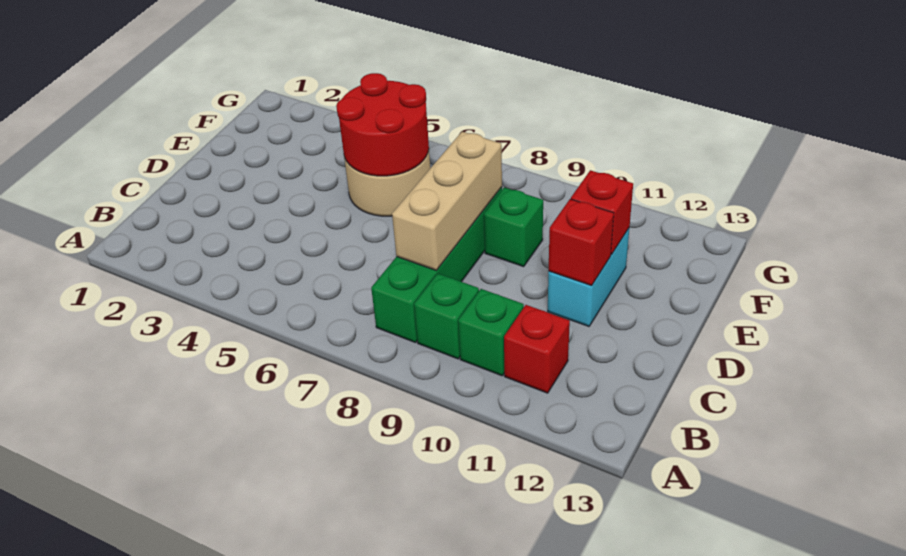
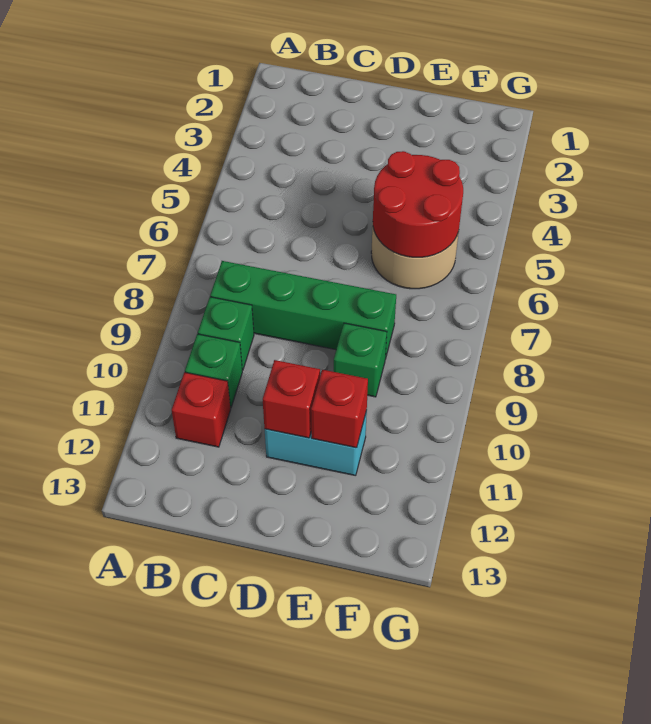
tan brick C8:E8 level 2 -> none

